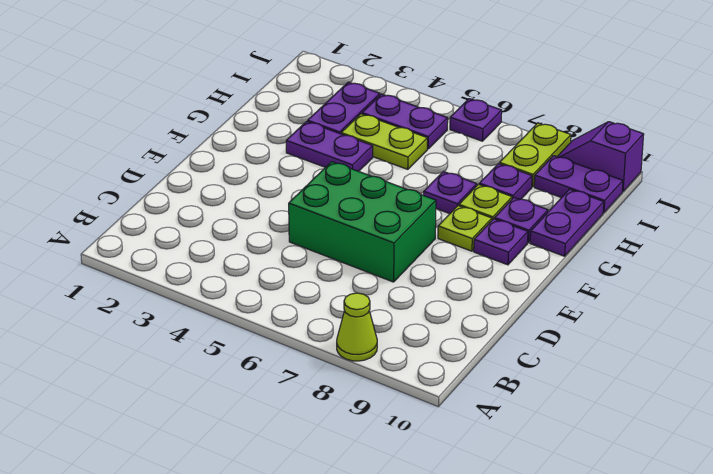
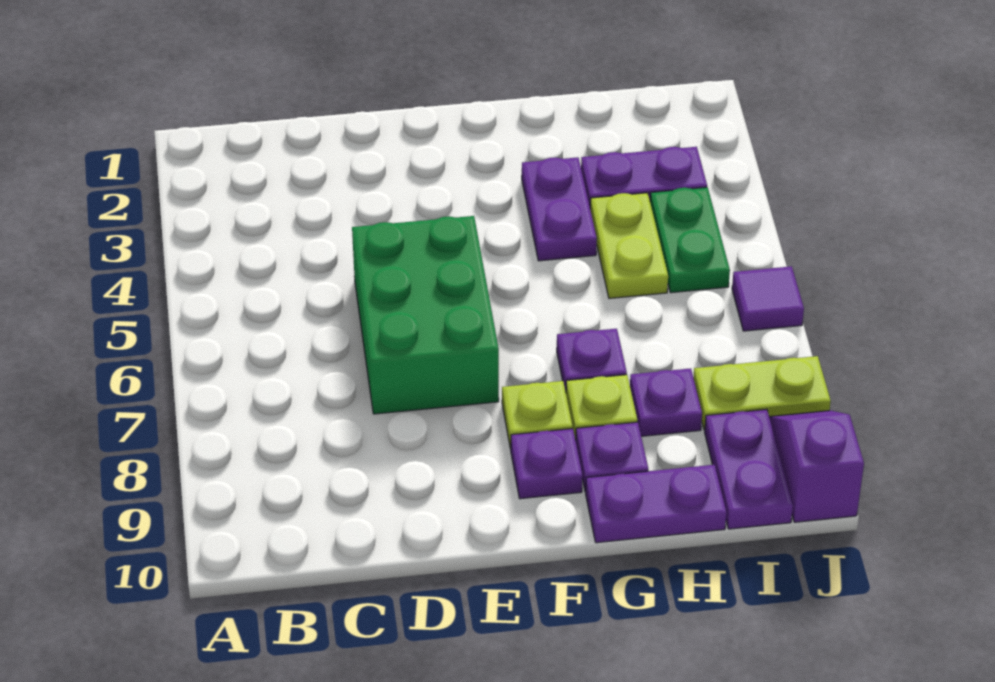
lime cone A8 level 1 -> none
purple plate I4:I5 level 1 -> green plate I4:I5 level 1
purple plate J6 level 1 -> purple tile J6 level 1

